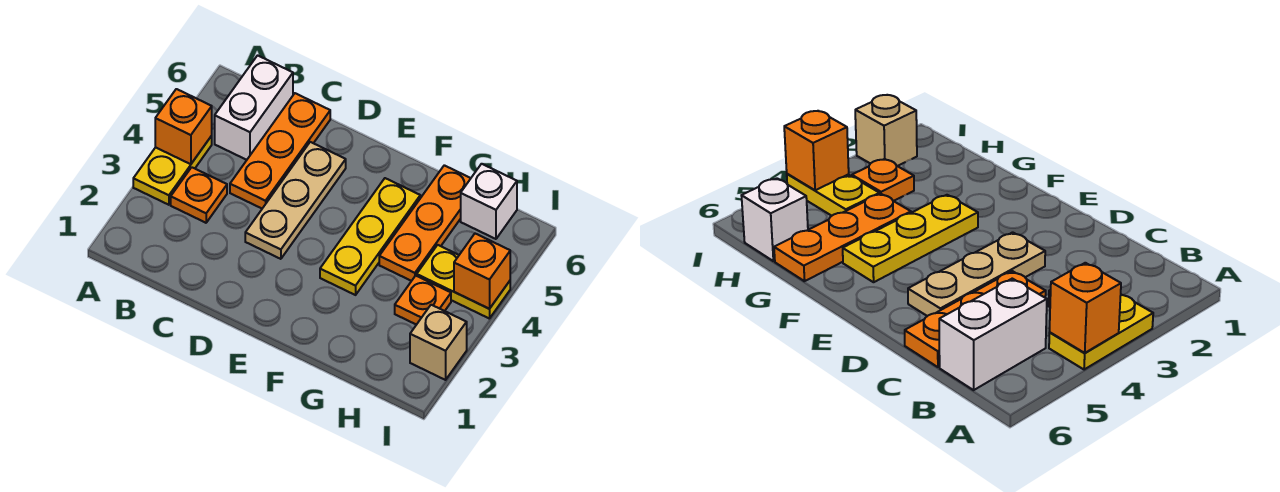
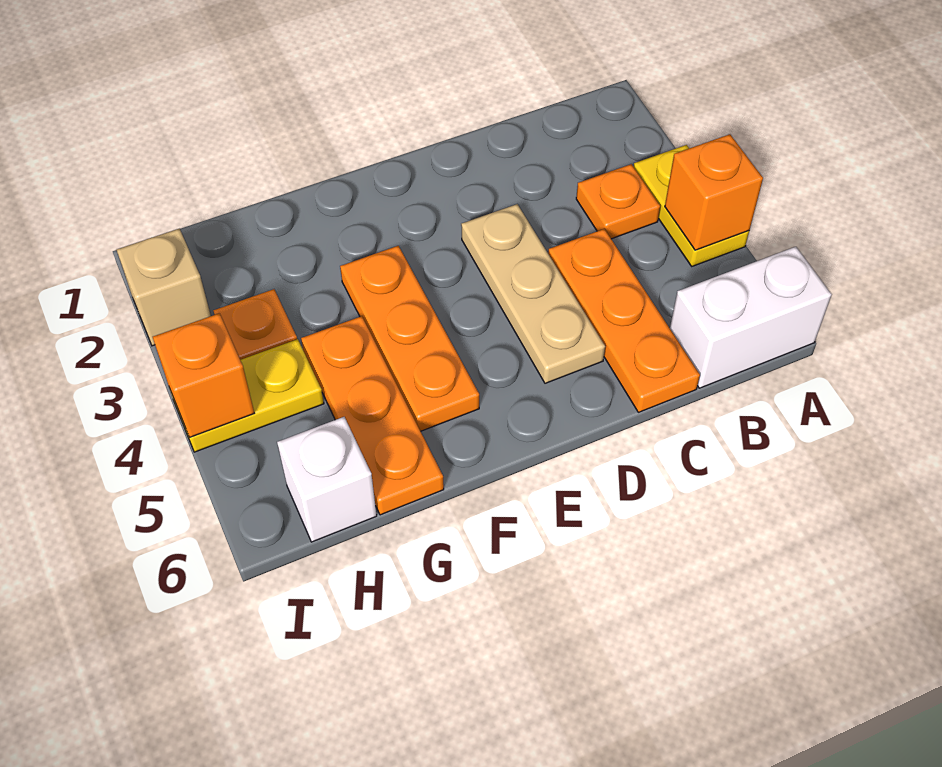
white brick B5:B6 level 1 -> white brick A6:B6 level 1
yellow plate F3:F5 level 1 -> orange plate F3:F5 level 1

